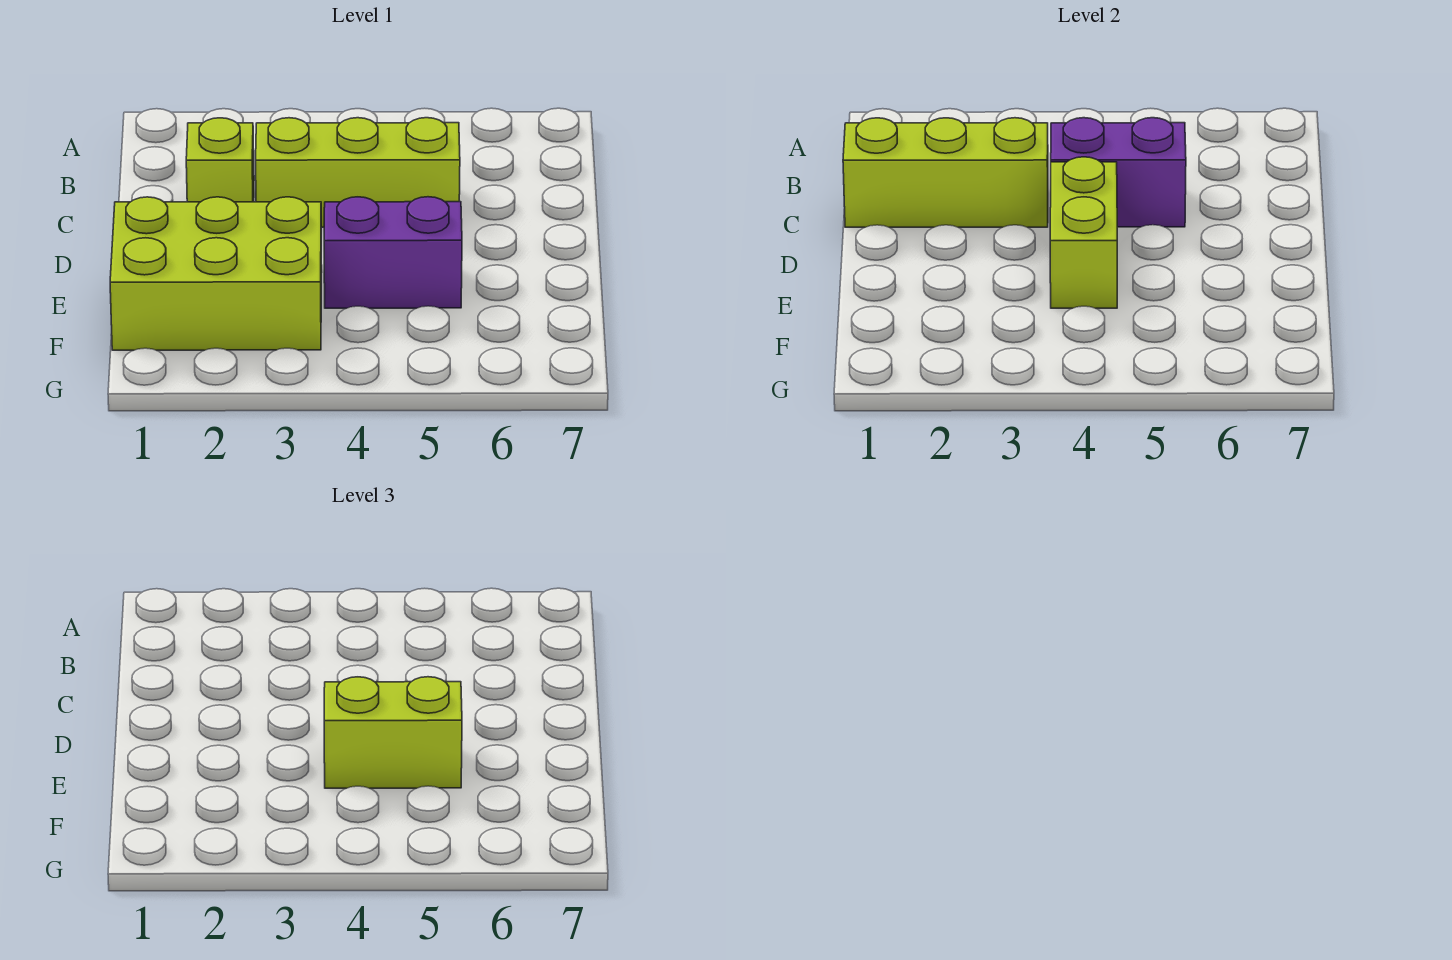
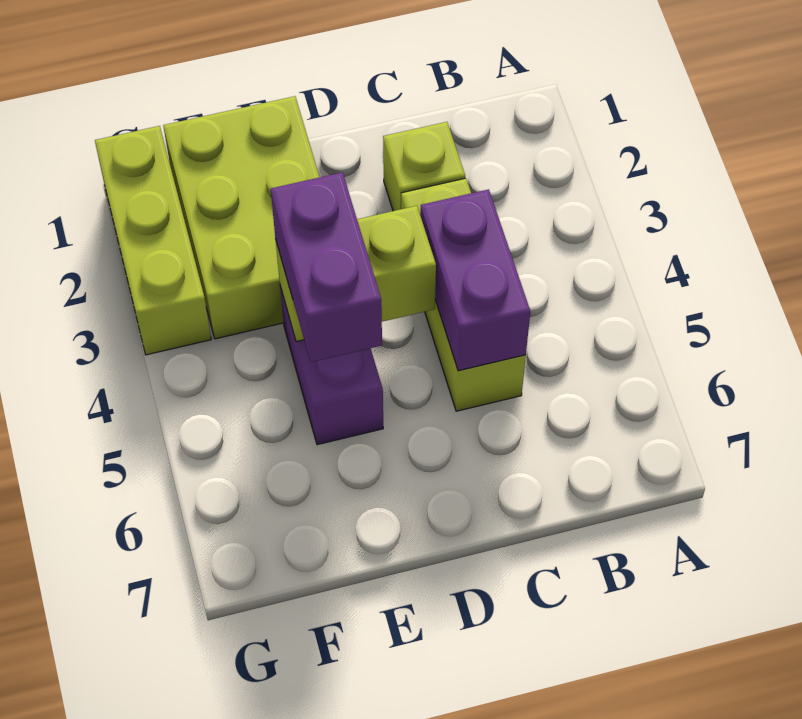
lime brick C1:C3 level 2 -> lime brick G1:G3 level 1
lime brick E4:E5 level 3 -> purple brick E4:E5 level 3

